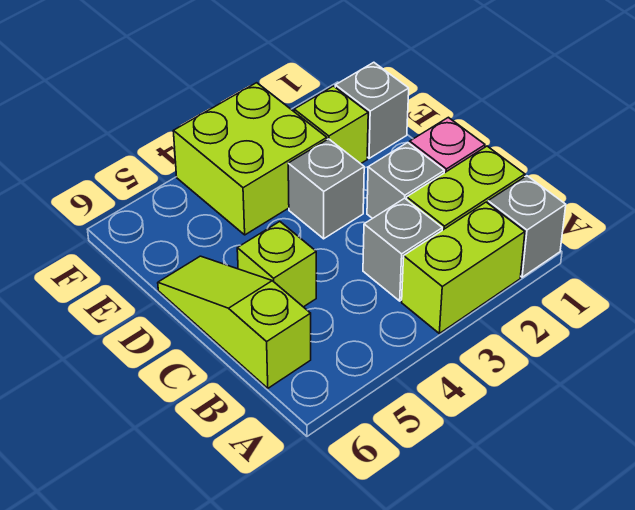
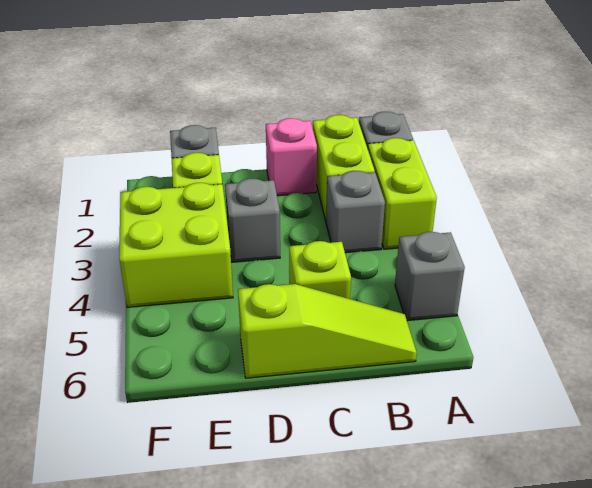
lime slope B6:D6 level 1 top B -> lime slope B6:D6 level 1 top D
grey brick C2 level 1 -> grey brick A5 level 1

